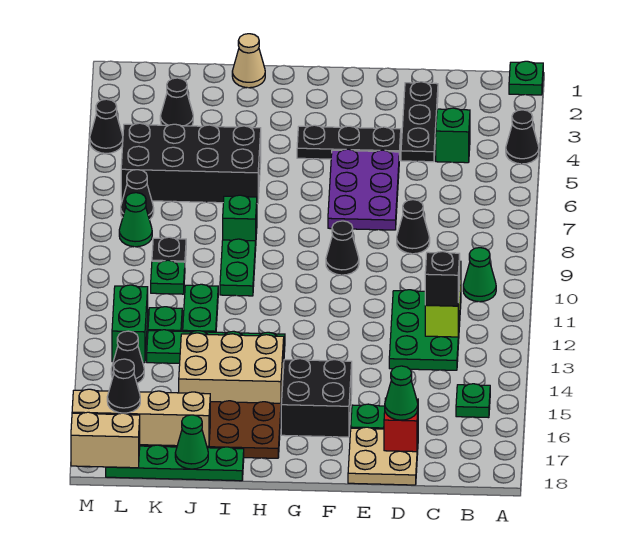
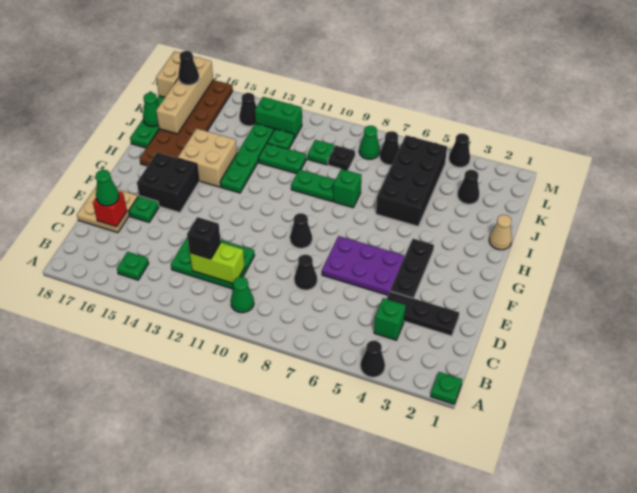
tan brick H14:J15 level 1 -> tan brick H14:I15 level 1

